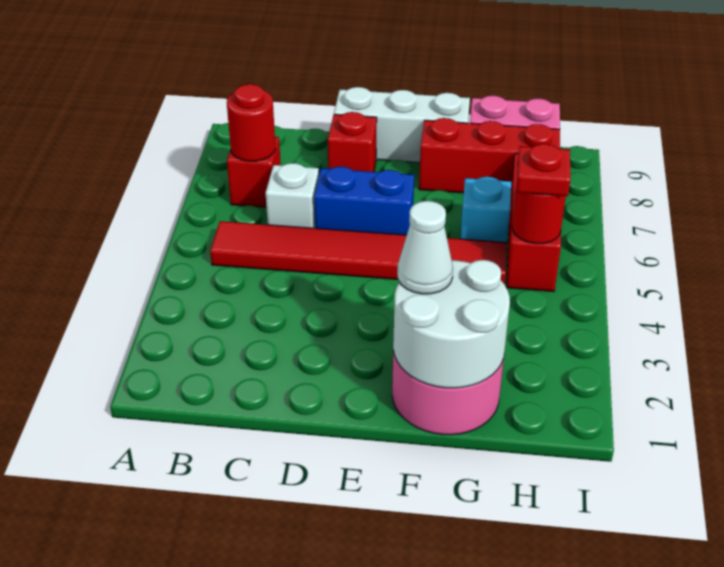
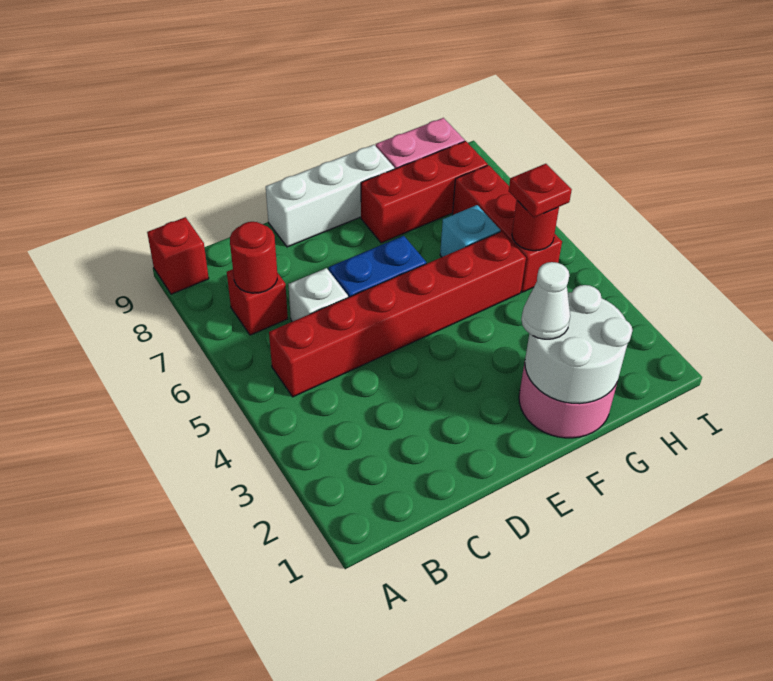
red tile B5:G5 level 1 -> red brick B5:G5 level 1
red brick D8 level 1 -> red brick A9 level 1

